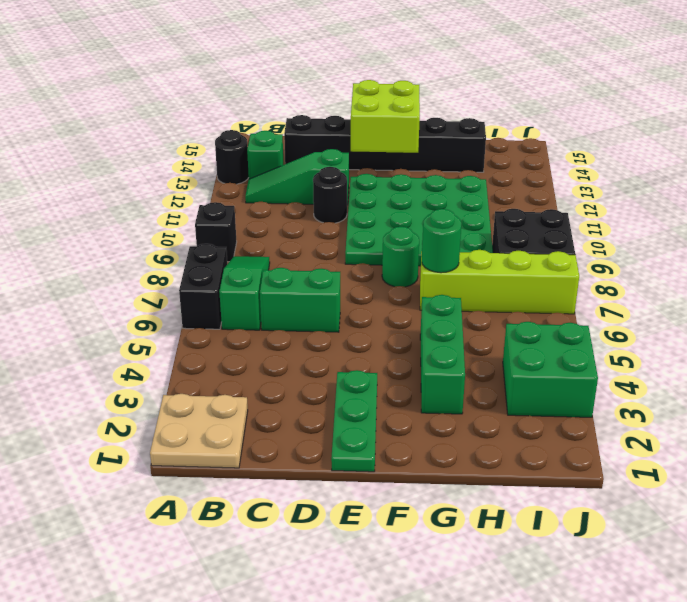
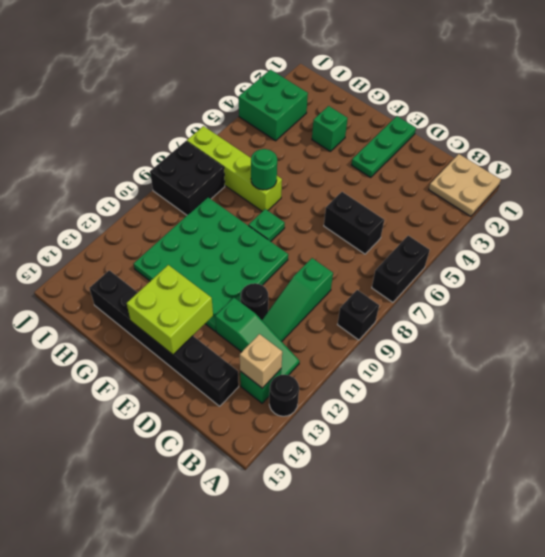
green slope B6:B8 level 1 top 6 -> green slope C9:C11 level 1 top 9
none -> tan brick B13 level 2
green brick C6:D6 level 1 -> black brick C6:D6 level 1
green round brick F8 level 1 -> green plate F8 level 1
green brick G3:G5 level 1 -> green brick G3 level 1

